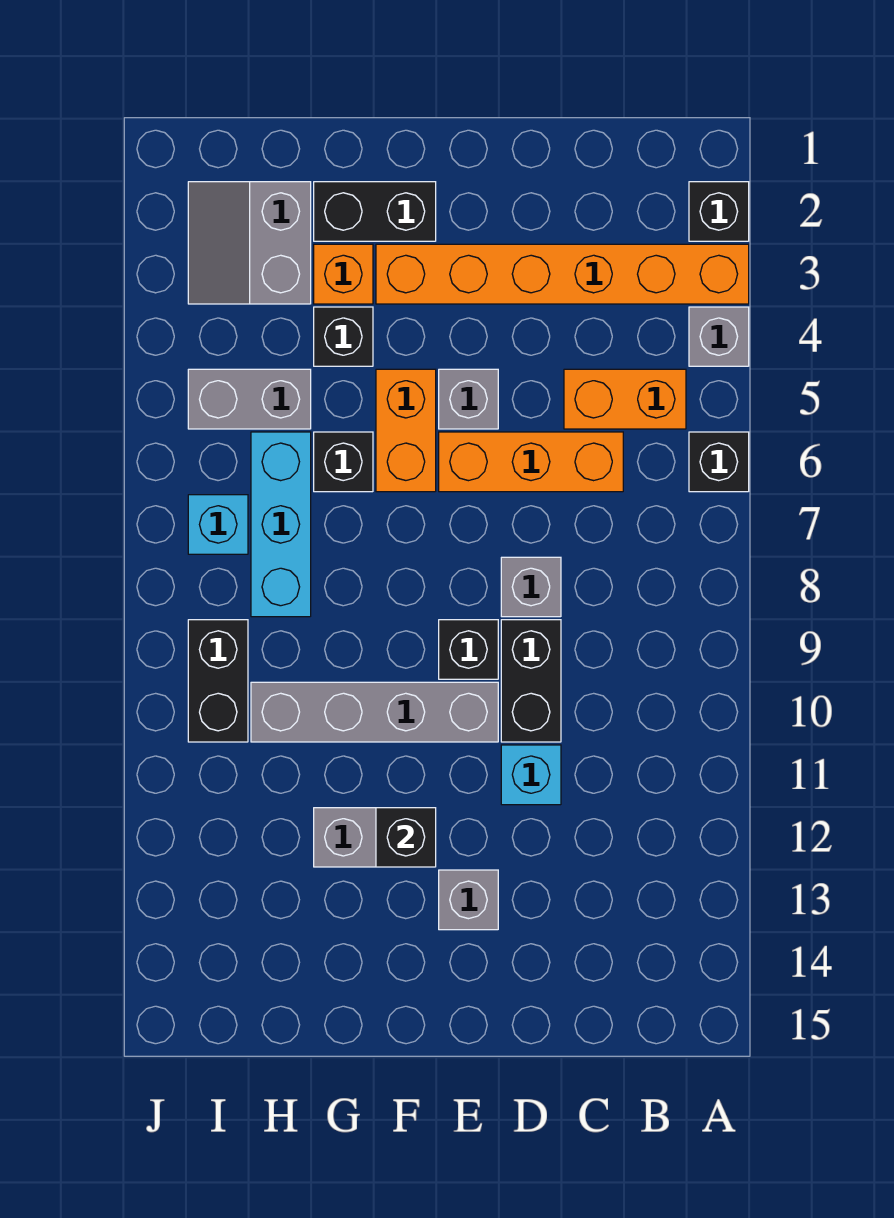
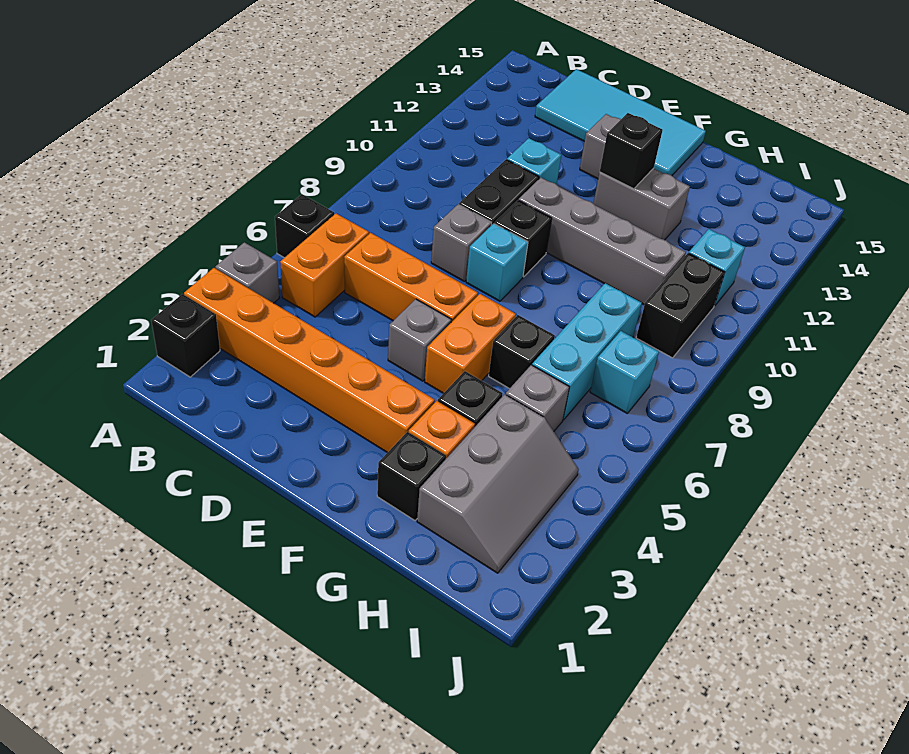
orange brick B5:C5 level 1 -> orange brick B5:B6 level 1
none -> cyan tile C14:F15 level 1
none -> cyan brick E8 level 1
black brick F2:G2 level 1 -> black brick G2 level 1
grey slope H2:I3 level 1 top H -> grey slope H2:I4 level 1 top H
grey brick H5:I5 level 1 -> grey brick H5 level 1
none -> cyan brick I11 level 1

